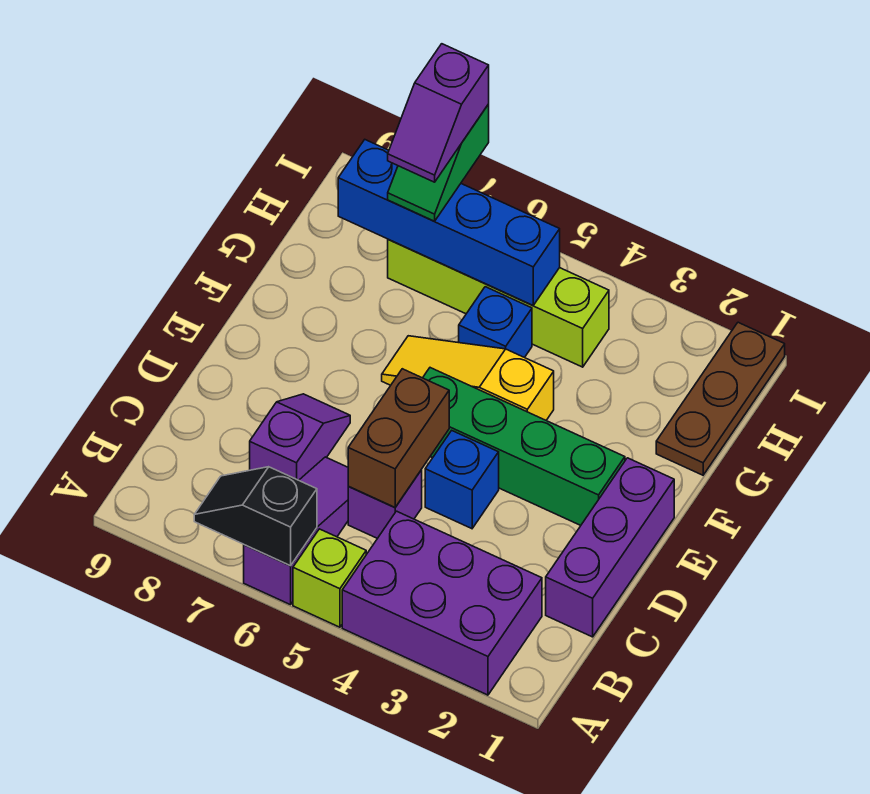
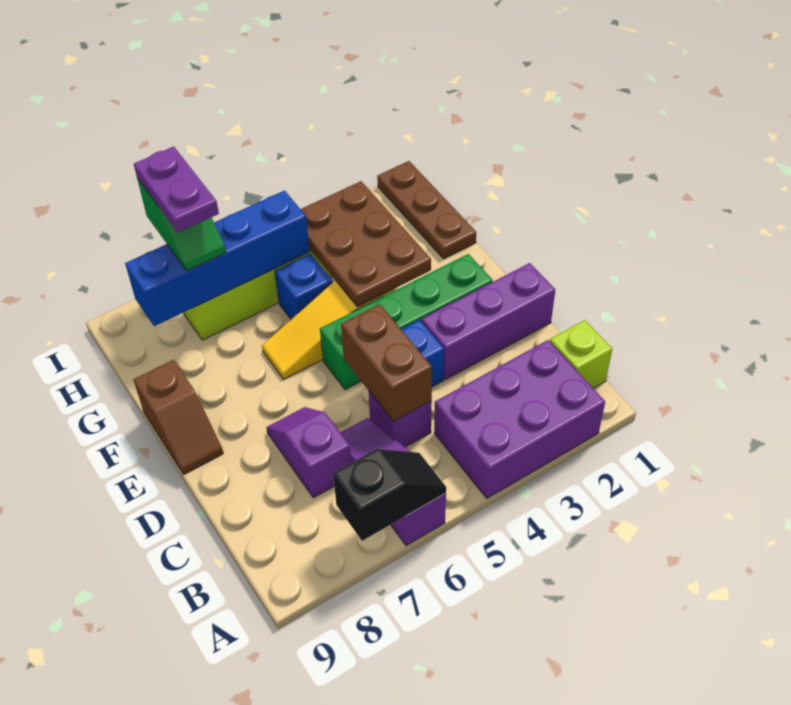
lime brick A5 level 1 -> lime brick B1 level 1
black slope A6:A7 level 2 top 6 -> black slope A6:A7 level 2 top 7
purple brick C1:E1 level 1 -> purple brick D1:D3 level 1
none -> brown slope E9:F9 level 1 top F
none -> brown plate F3:H4 level 2
purple slope H7:I7 level 4 top I -> purple plate H7:I7 level 4

